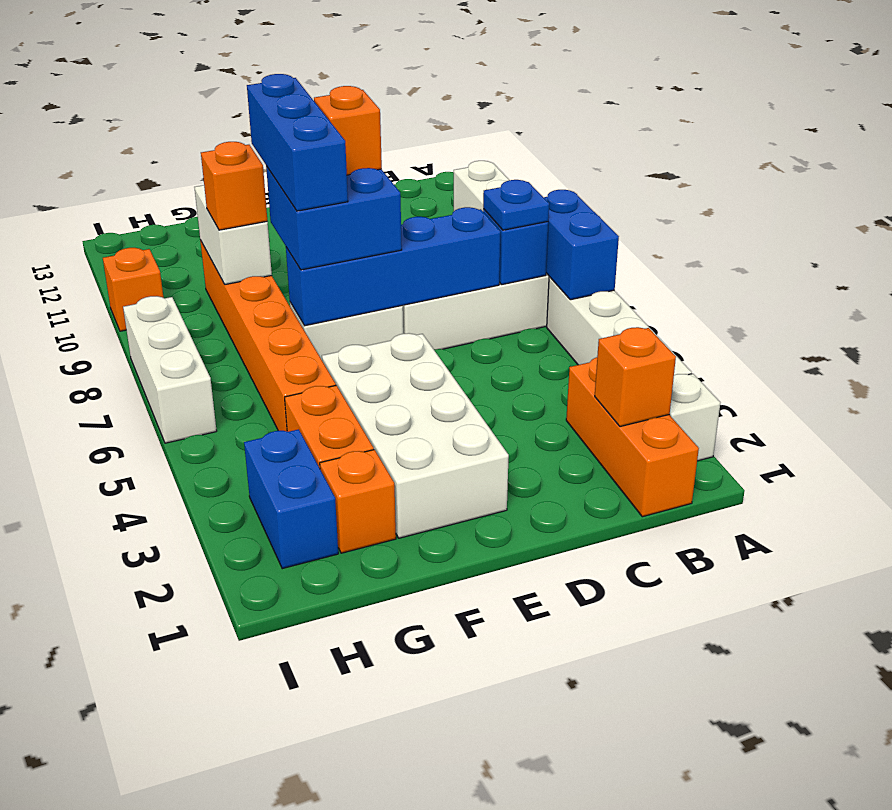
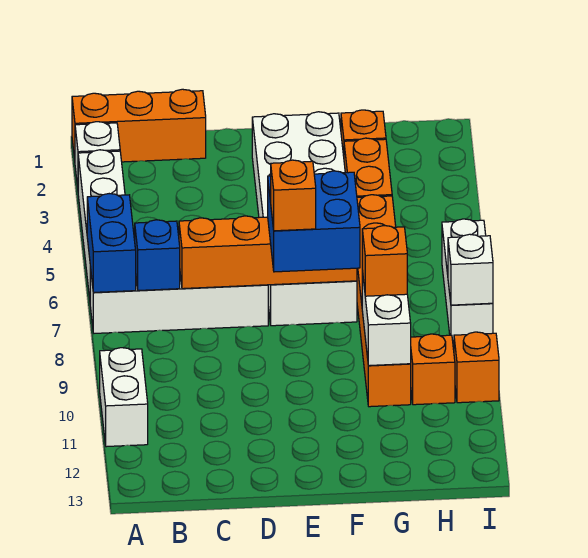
orange brick B1:B3 level 1 -> orange brick A1:C1 level 1
orange brick B2 level 2 -> orange brick H10 level 1
blue plate B7 level 3 -> none
blue brick C7:F7 level 2 -> orange brick C7:F7 level 2
blue brick F7:F9 level 4 -> none
blue brick H2:H3 level 1 -> none
none -> white brick I8 level 2

